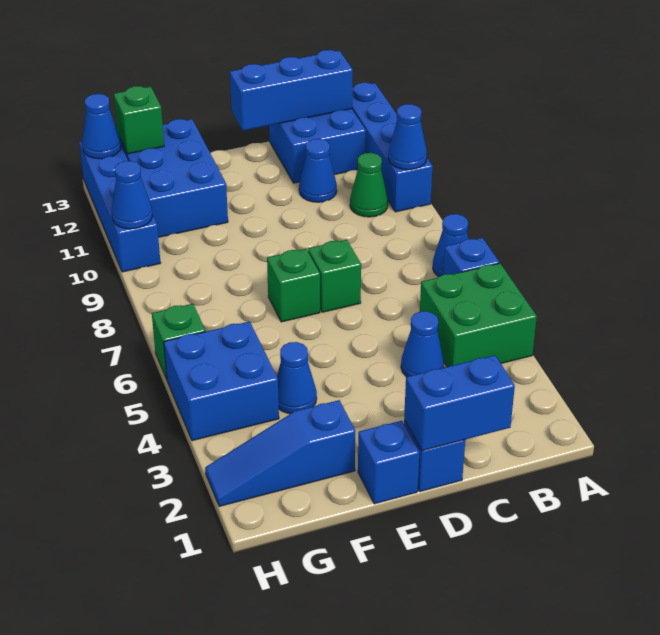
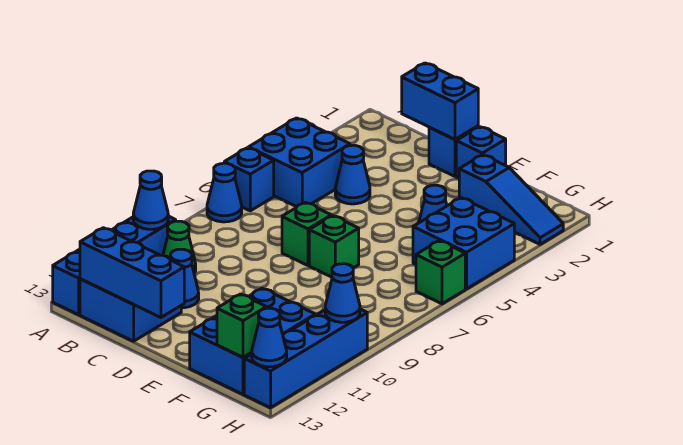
green brick A4:B5 level 1 -> blue brick A4:B5 level 1

